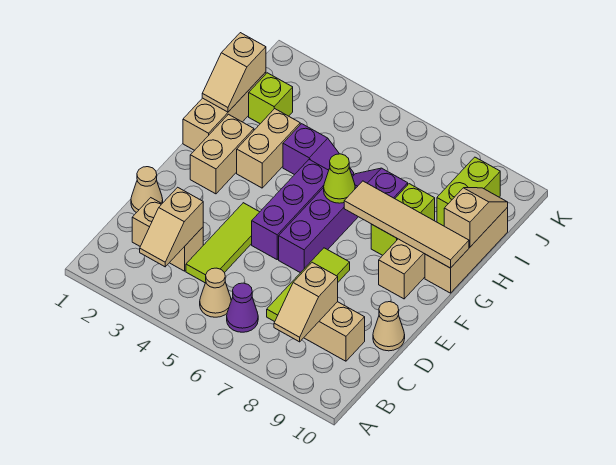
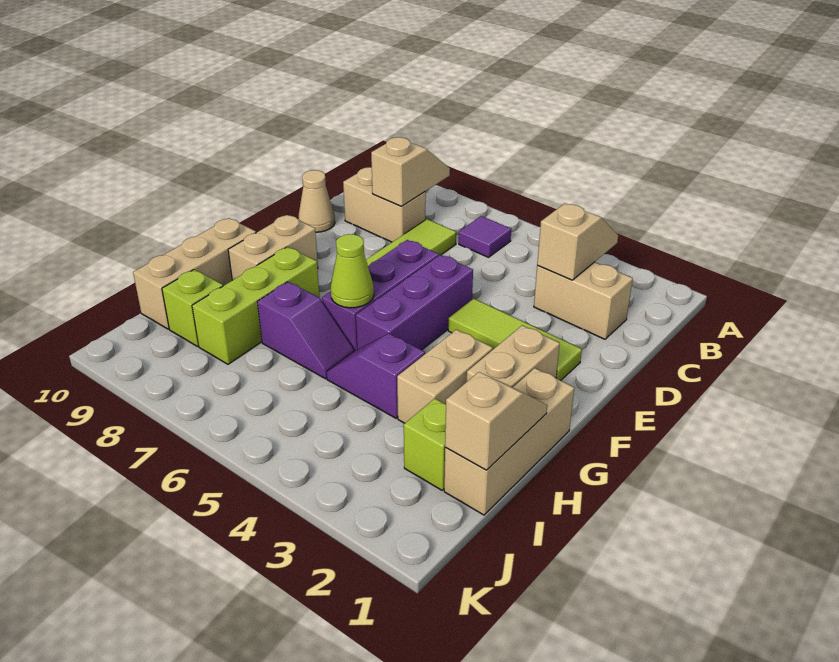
tan cone B5 level 1 -> none
purple cone B6 level 1 -> purple tile B6 level 1
lime tile C4:E4 level 1 -> lime tile E2:E4 level 1
tan cone D1 level 1 -> none
tan tile G7:G10 level 2 -> none
lime brick G8:H8 level 1 -> lime brick G8:I8 level 1
tan slope H10:I10 level 2 top H -> none
lime brick I9:J9 level 1 -> lime brick I9 level 1

